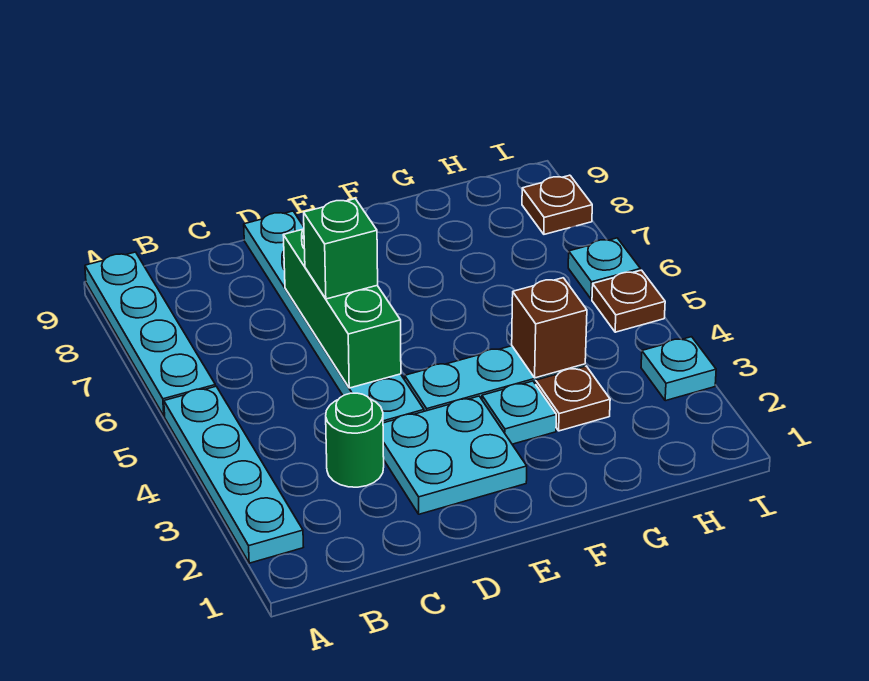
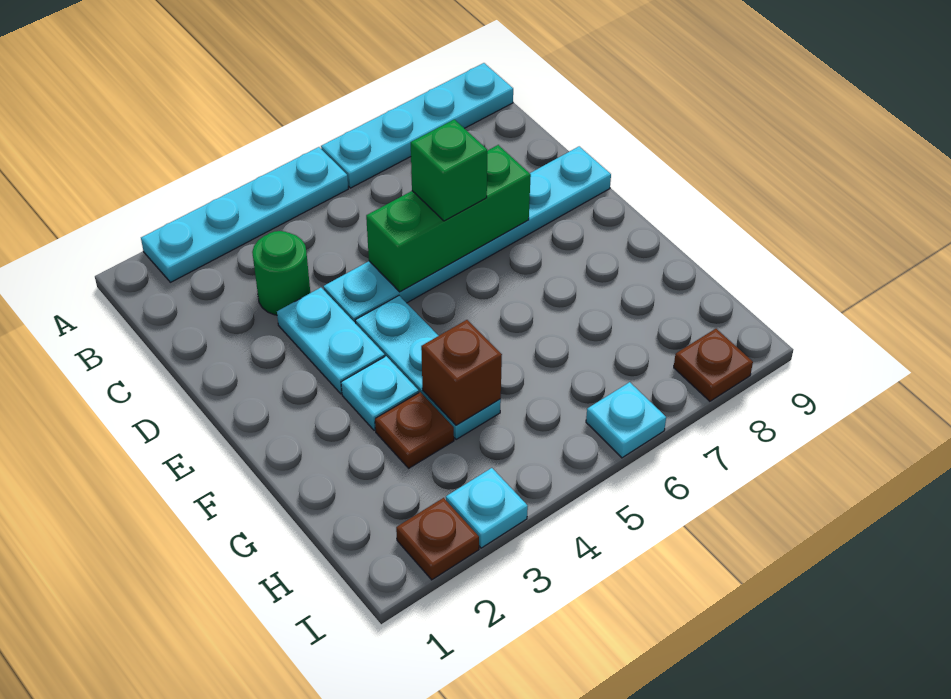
cyan plate D2:E3 level 1 -> cyan plate D3:E3 level 1
brown plate I5 level 1 -> brown plate I2 level 1

